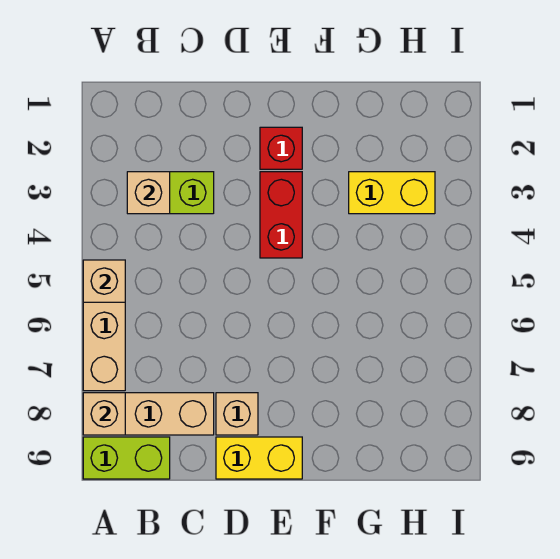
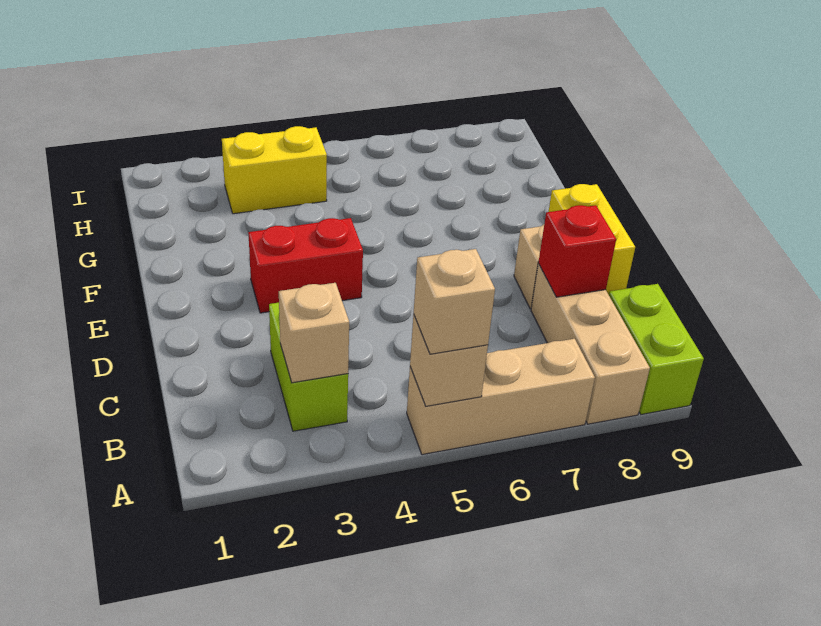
tan brick A8 level 2 -> tan brick A5 level 3
red brick E2 level 1 -> red brick C8 level 2
yellow brick G3:H3 level 1 -> yellow brick H3:H4 level 1

